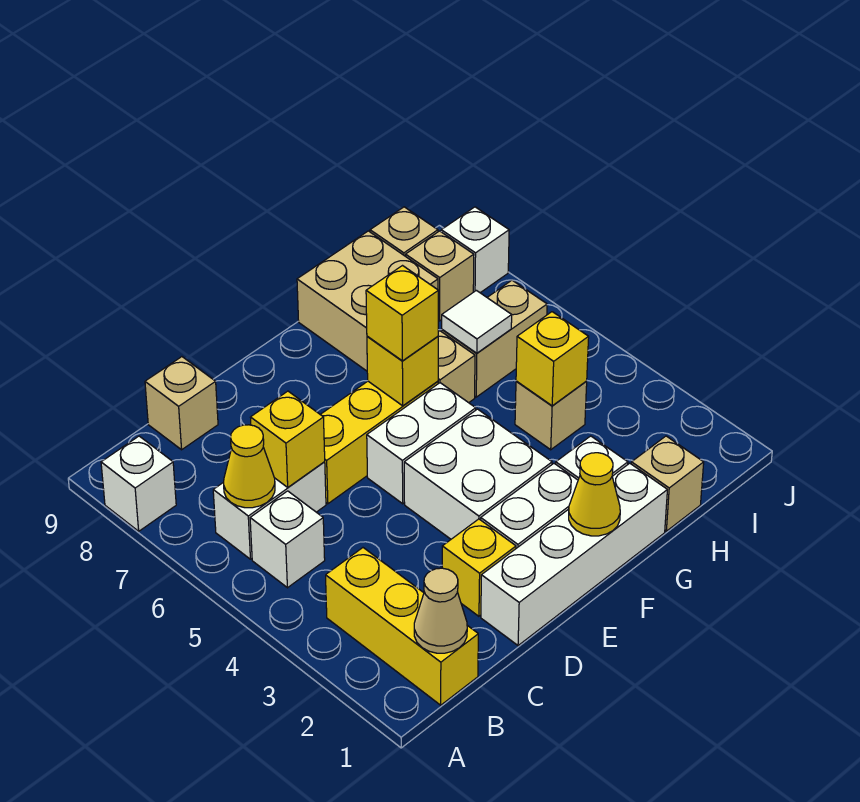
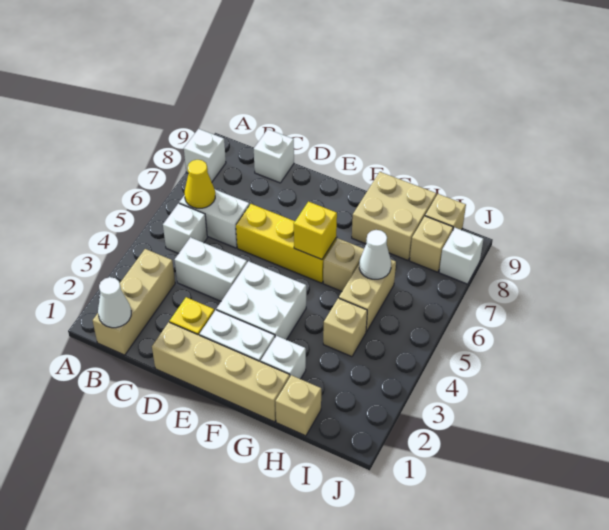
yellow brick B1:B3 level 1 -> tan brick B1:B3 level 1
tan cone B1 level 2 -> white cone B1 level 2
yellow brick C6 level 2 -> none
tan brick C9 level 1 -> white brick C9 level 1
white brick D1:G1 level 1 -> tan brick D1:G1 level 1
white brick E5:F5 level 1 -> white brick C4:D4 level 1
yellow cone F1 level 2 -> none
yellow brick F6 level 3 -> none
yellow brick H4 level 2 -> none
tan brick H6:I6 level 1 -> tan brick H5:H6 level 1
white tile H6 level 2 -> white cone H6 level 2

